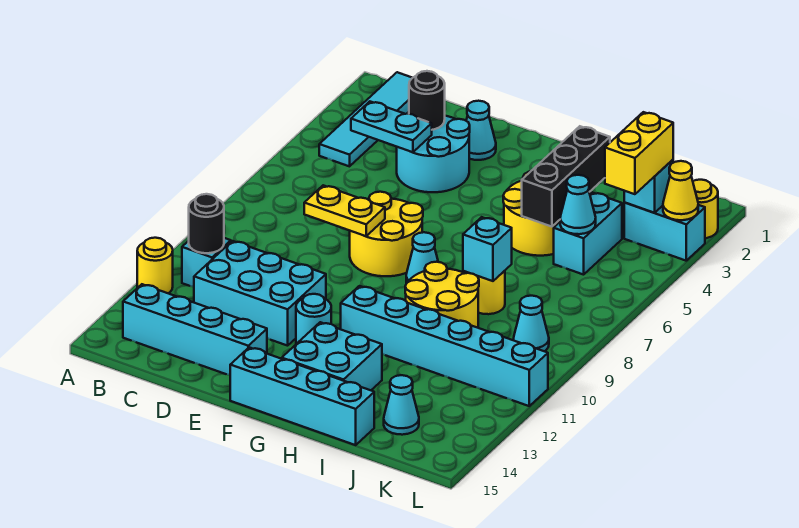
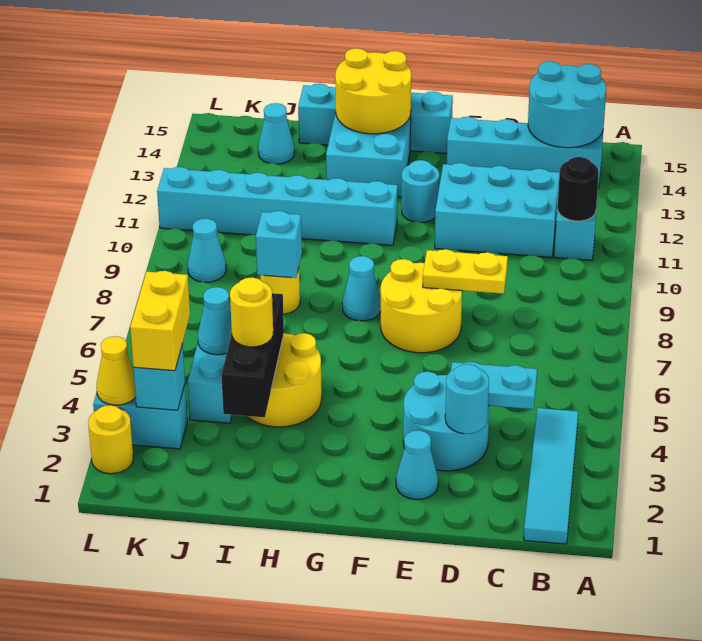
yellow round brick A12 level 1 -> yellow round brick I4 level 3
none -> cyan round brick B14:C15 level 2
black round brick D3 level 2 -> cyan round brick D3 level 2
yellow round brick H9:I10 level 1 -> yellow round brick G14:H15 level 2

